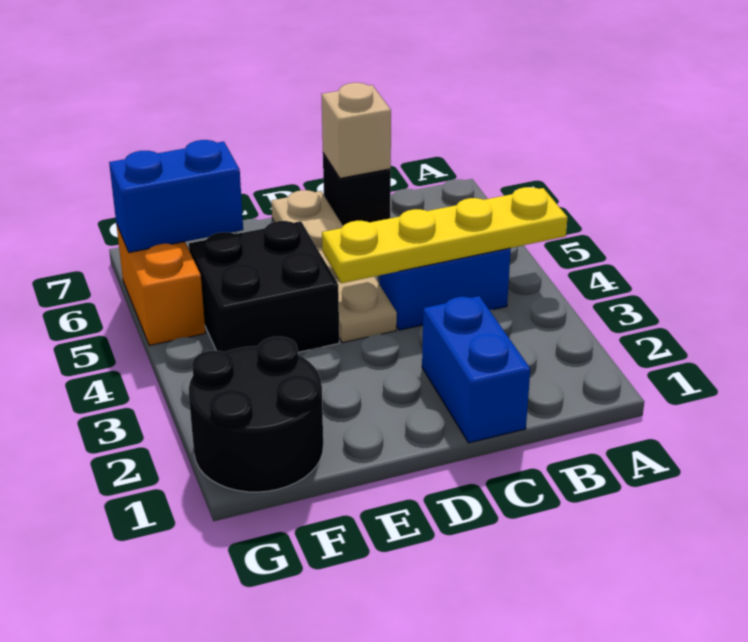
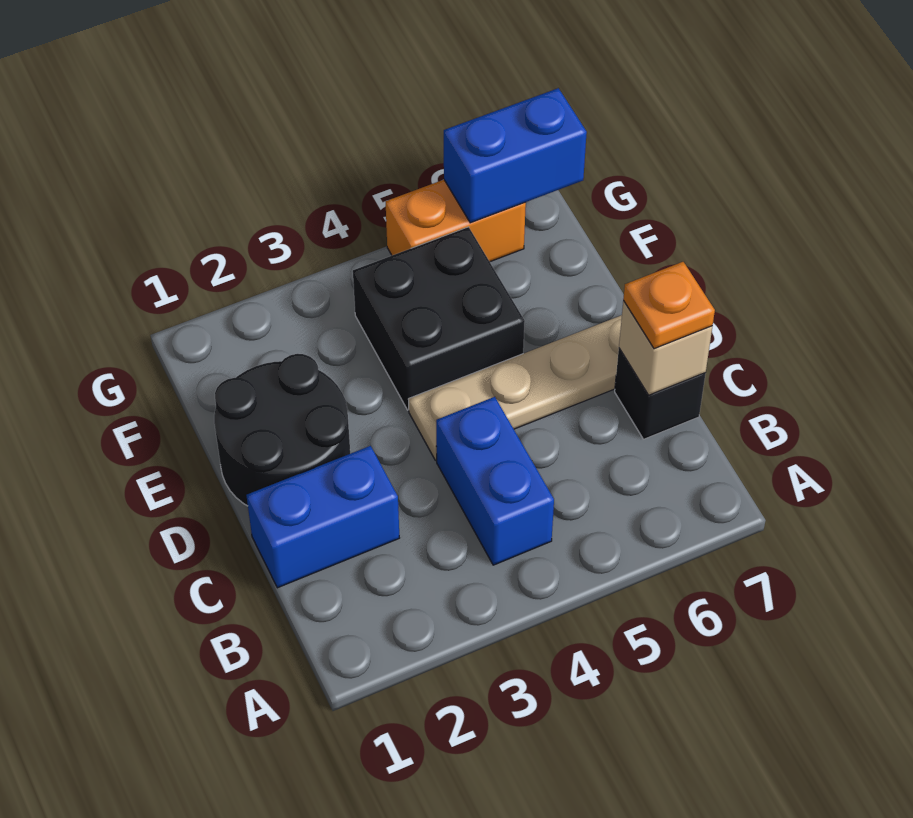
yellow plate A4:D4 level 2 -> none
none -> orange plate C7 level 3
black round brick F1:G2 level 1 -> black round brick D1:E2 level 1
blue brick F6:G6 level 2 -> blue brick G6:G7 level 2

